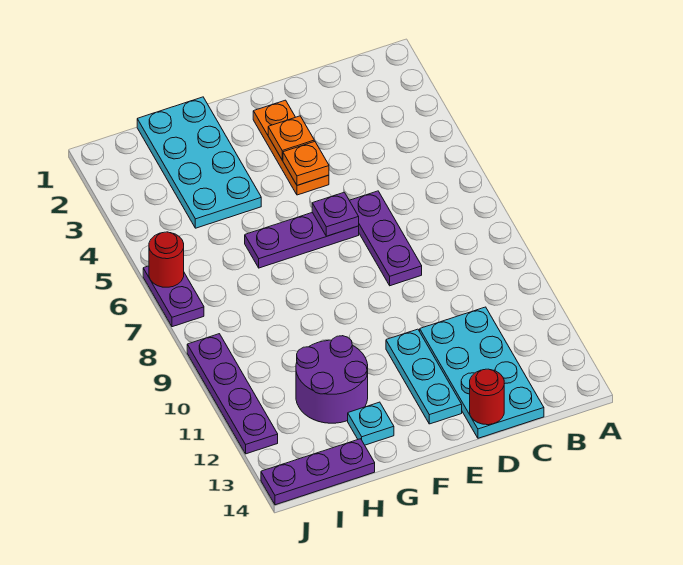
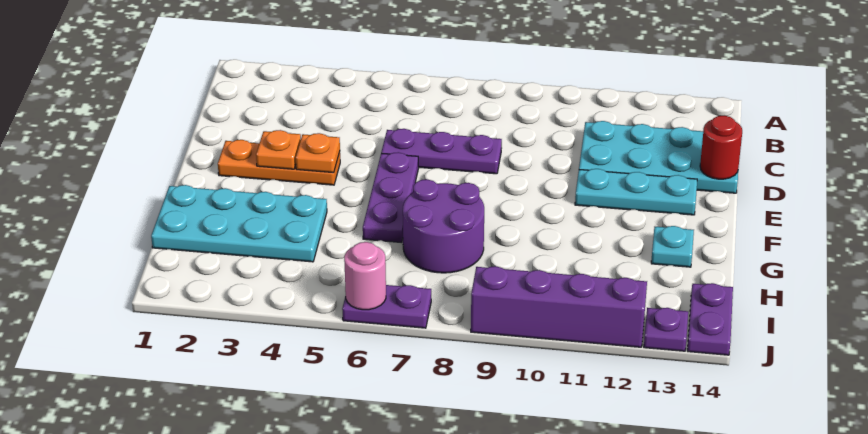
purple plate E6 level 2 -> purple plate J13 level 1
purple round brick G11:H12 level 1 -> purple round brick G7:H8 level 1
purple plate H14:J14 level 1 -> purple plate I14:J14 level 1
red round brick J6 level 2 -> pink round brick J6 level 2
purple plate J9:J12 level 1 -> purple brick J9:J12 level 1

